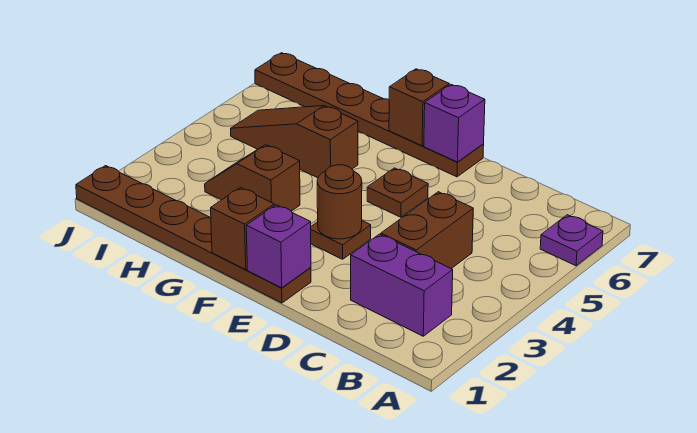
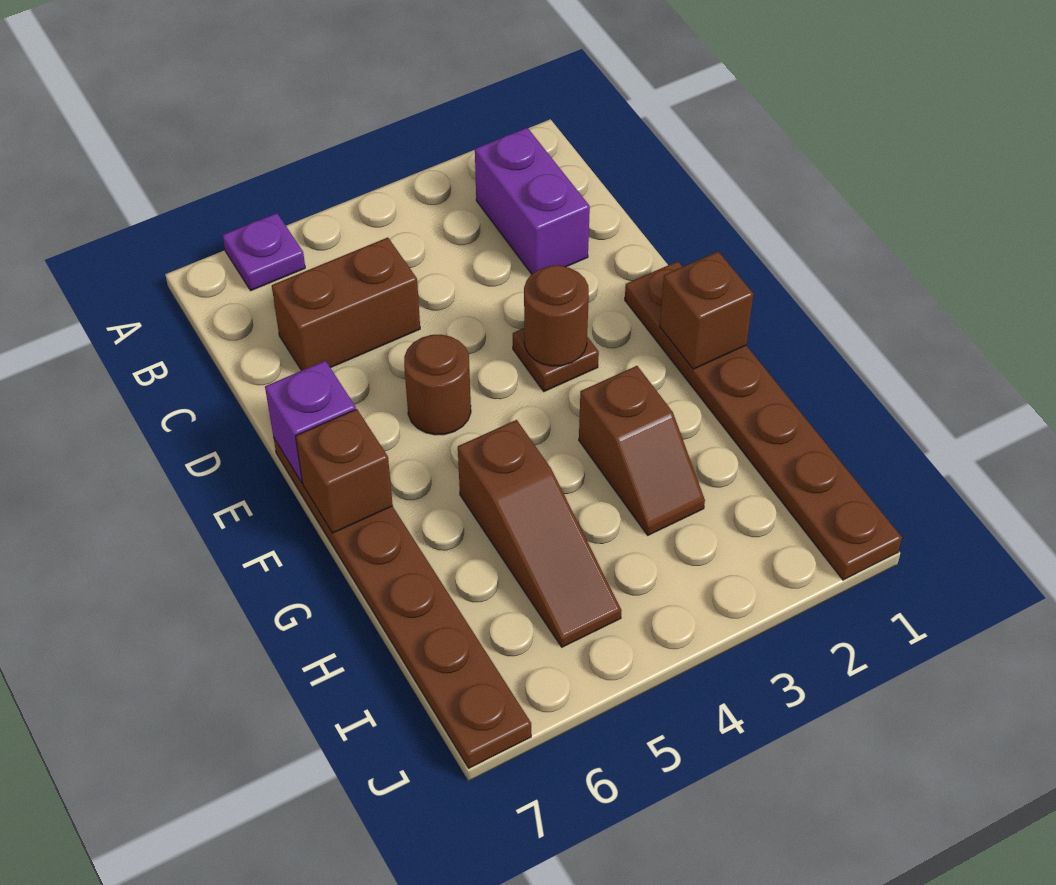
brown brick C3:C4 level 1 -> brown brick C5:C6 level 1
purple brick E1 level 2 -> none
brown plate E5 level 1 -> brown round brick E5 level 1

